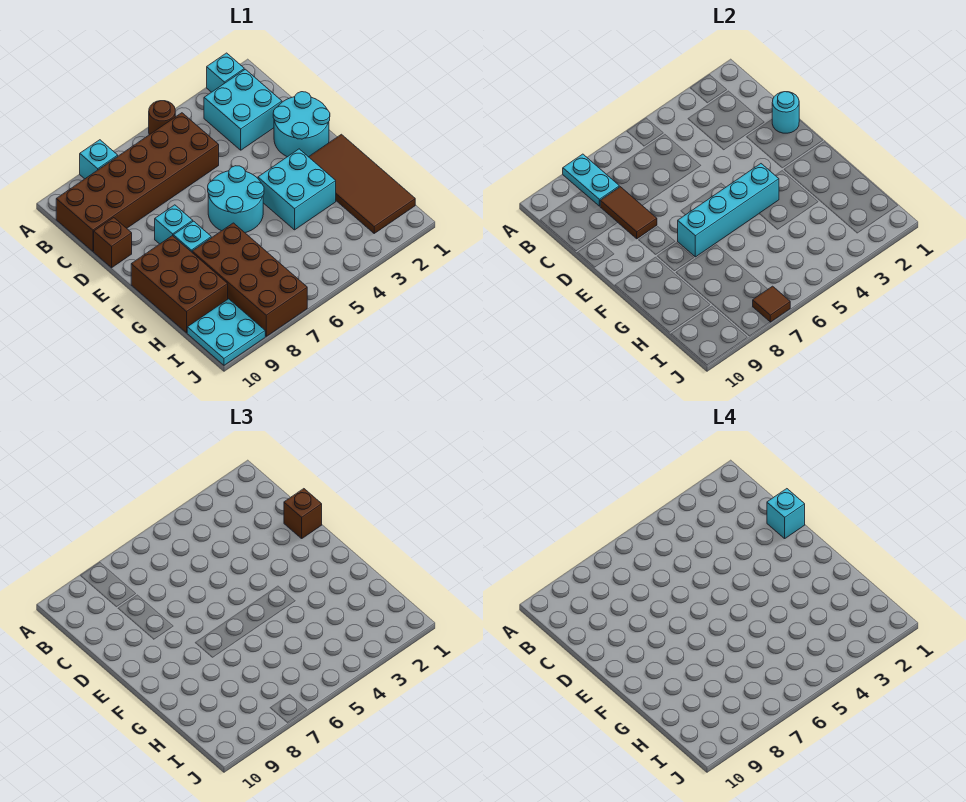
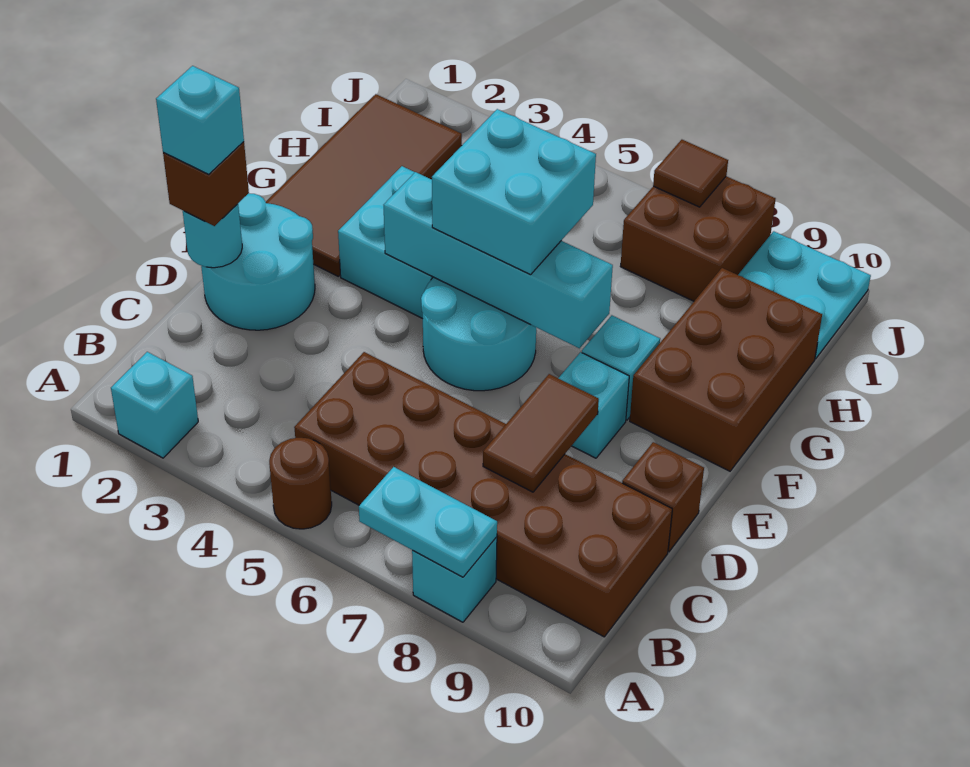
cyan plate A8:B8 level 2 -> cyan plate A7:A8 level 2
cyan brick B2:C3 level 1 -> cyan brick F5:G6 level 3
brown brick G7:J8 level 1 -> brown brick I7:J8 level 1

